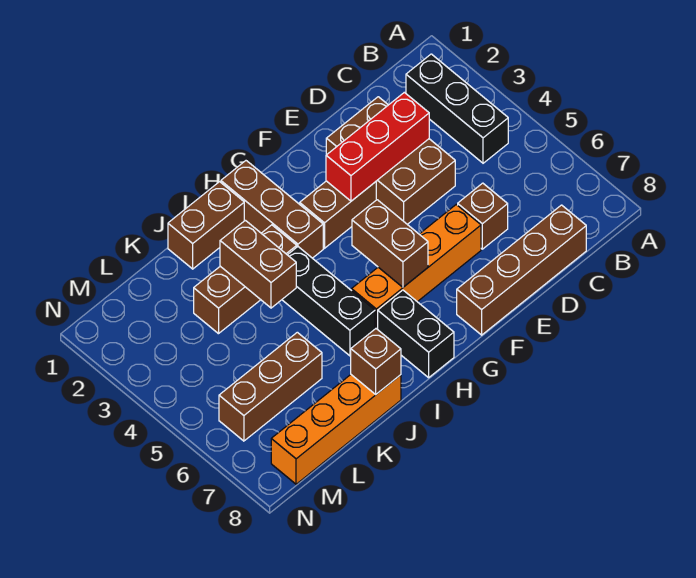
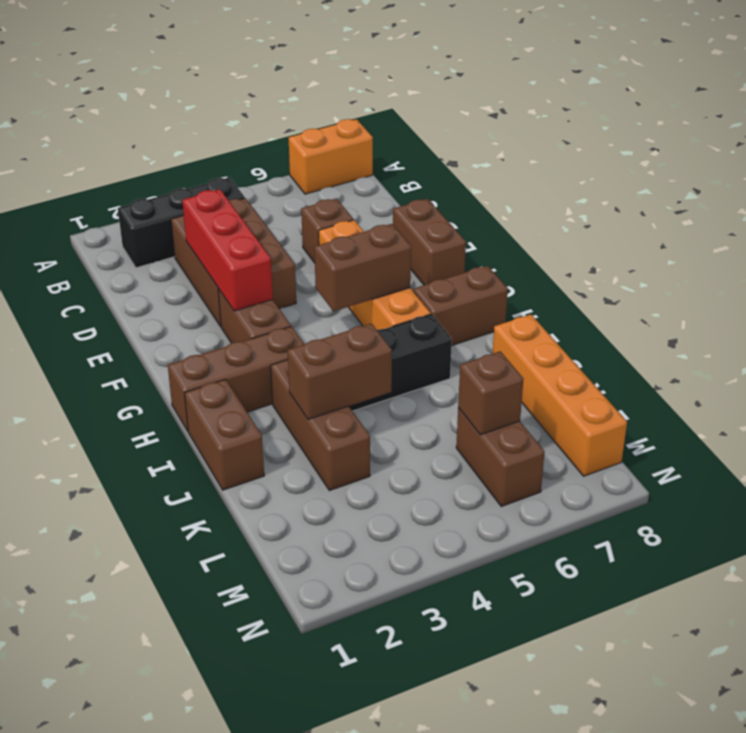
none -> orange brick A7:A8 level 1
brown brick C8:F8 level 1 -> brown brick E8:F8 level 1
brown brick D2:E4 level 1 -> brown brick C3:E4 level 1
black brick H7:H8 level 1 -> brown brick H7:H8 level 1
brown brick J8 level 2 -> brown brick L6 level 2
brown brick K6:M6 level 1 -> brown brick L6:M6 level 1

